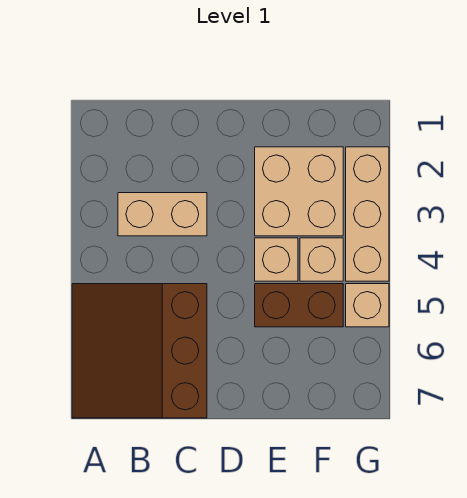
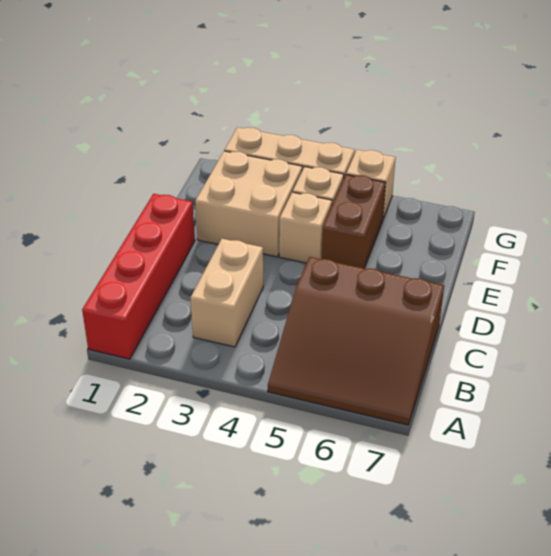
none -> red brick A1:D1 level 1

